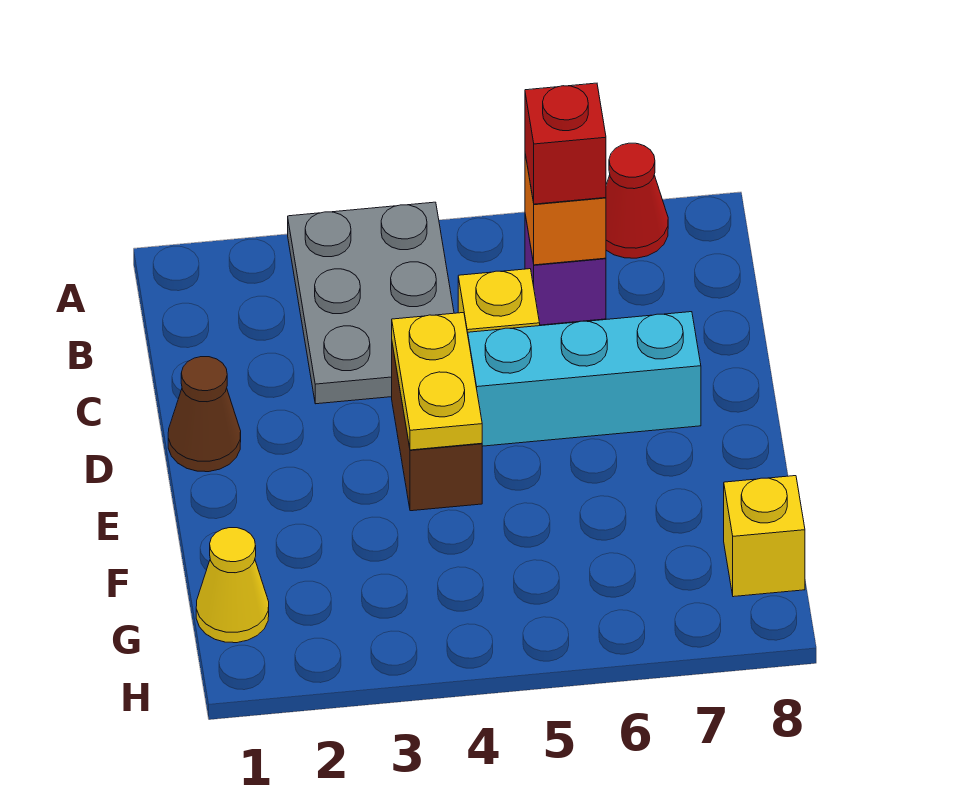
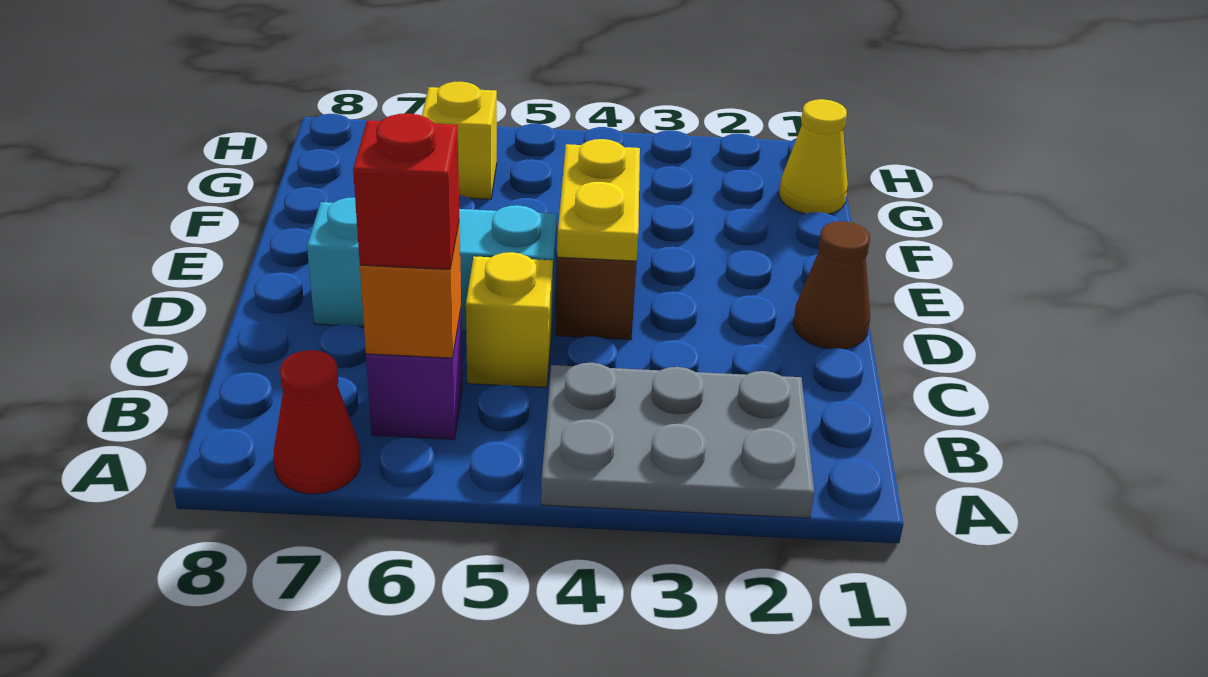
grey plate A3:C4 level 1 -> grey plate A2:B4 level 1
yellow brick G8 level 1 -> yellow brick G6 level 1

